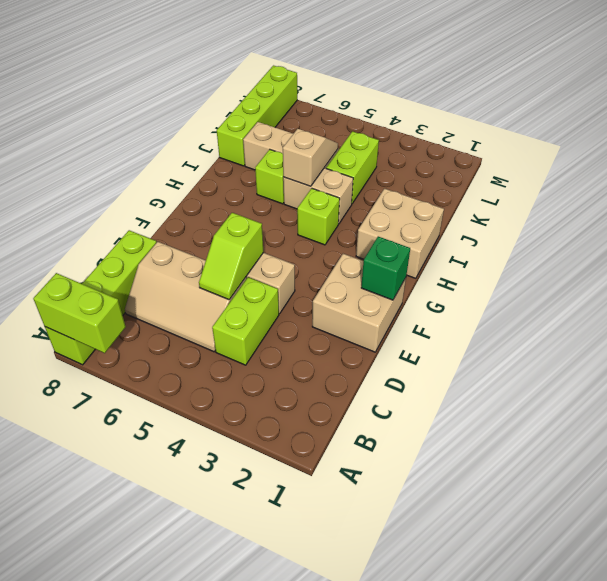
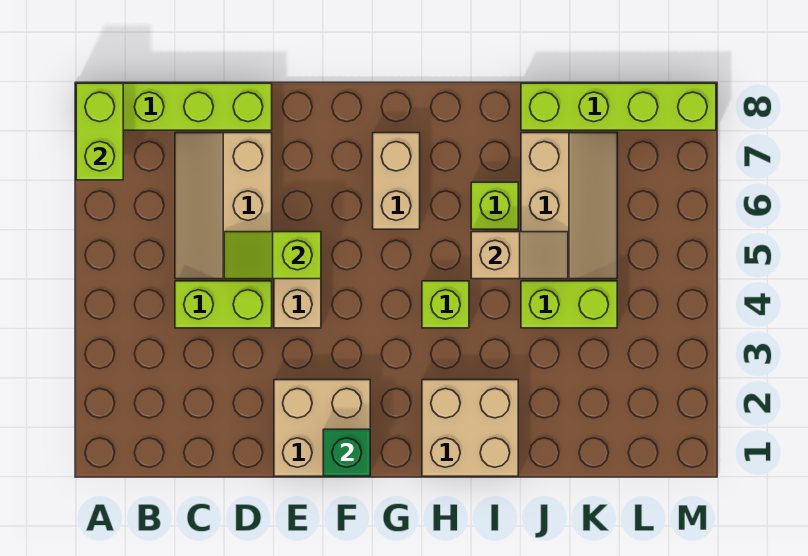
tan brick I4:I5 level 1 -> tan brick G6:G7 level 1

